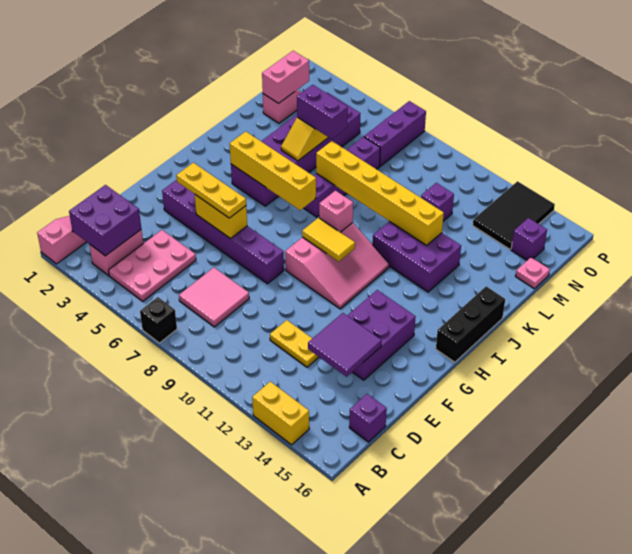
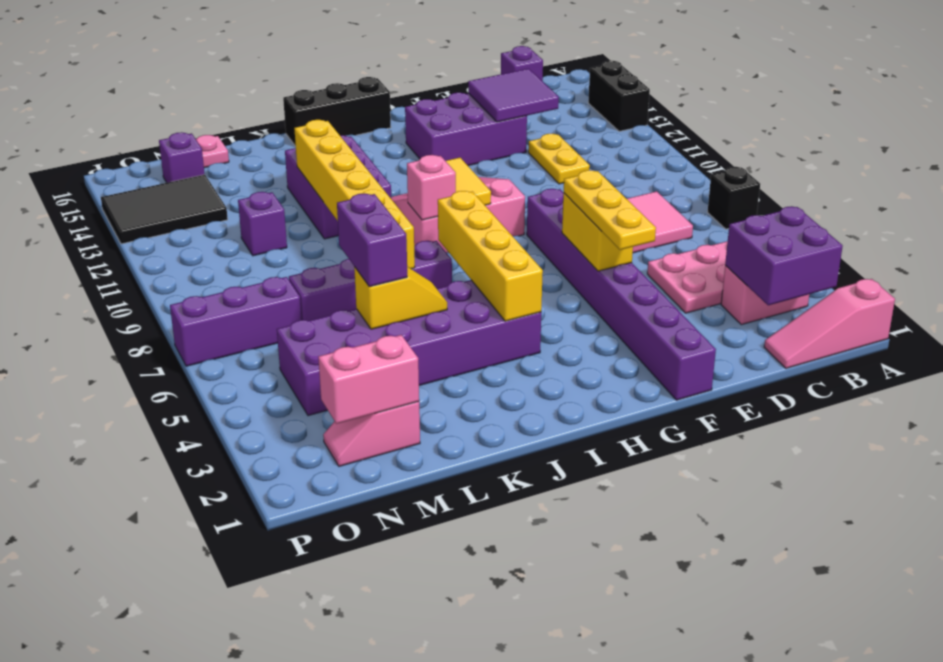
yellow brick A13:A14 level 1 -> black brick A13:A14 level 1
purple brick F3:F8 level 1 -> purple brick F1:F8 level 1

